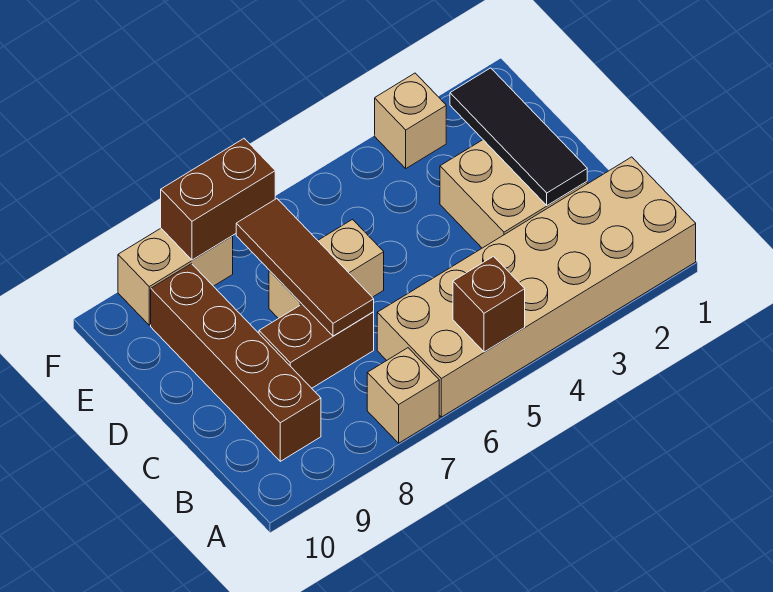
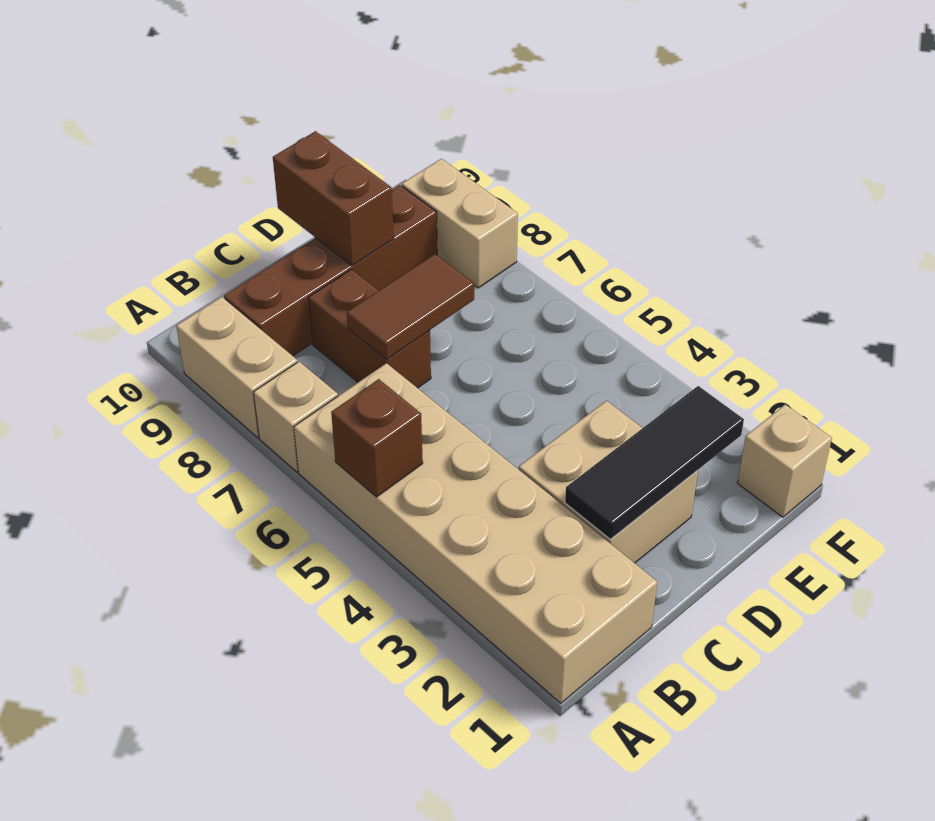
brown tile C7:E7 level 2 -> brown tile C7:D7 level 2
tan brick D6:D7 level 1 -> tan brick A8:A9 level 1
tan brick F3 level 1 -> tan brick F1 level 1
brown brick F7:F8 level 2 -> brown brick D9:D10 level 2

